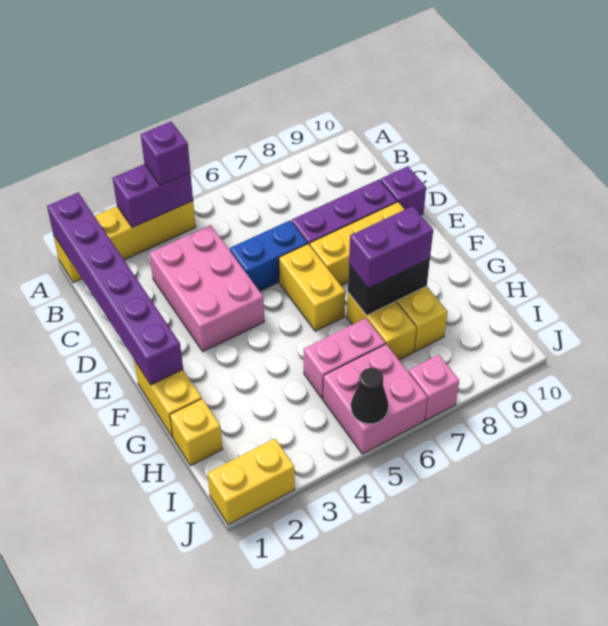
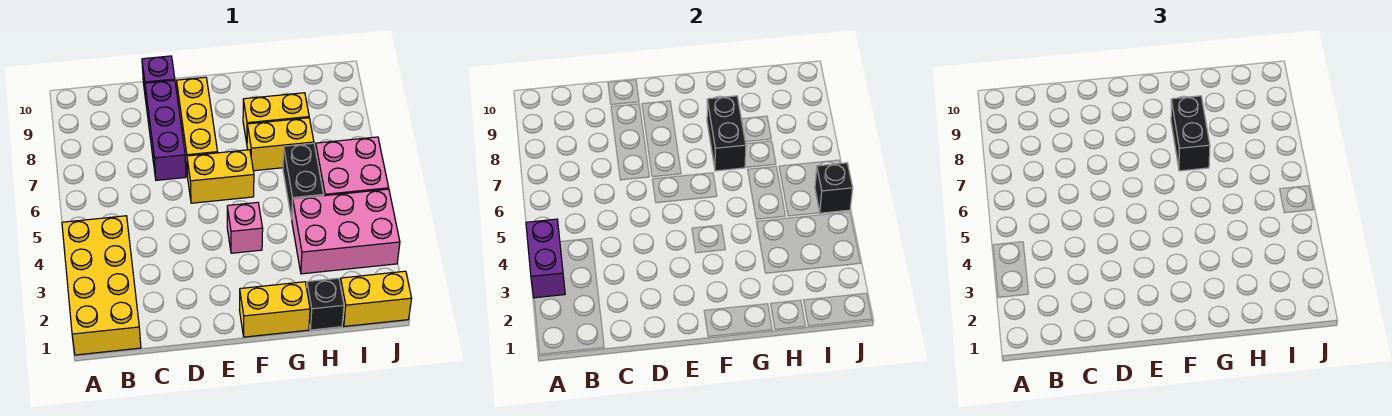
yellow brick A1:A4 level 1 -> yellow brick A1:B4 level 1
purple brick A1:F1 level 2 -> none
purple brick A4 level 3 -> none
pink brick C3:E4 level 1 -> pink brick H3:J4 level 1
blue brick D5:D6 level 1 -> none
purple brick G7:G8 level 3 -> black brick G7:G8 level 3
yellow brick H1 level 1 -> black brick H1 level 1
pink brick H5:H6 level 1 -> black brick H5:H6 level 1
yellow brick J1:J2 level 1 -> yellow brick I1:J1 level 1
black cone J5 level 2 -> black brick J5 level 2
pink brick J7 level 1 -> pink brick F4 level 1

